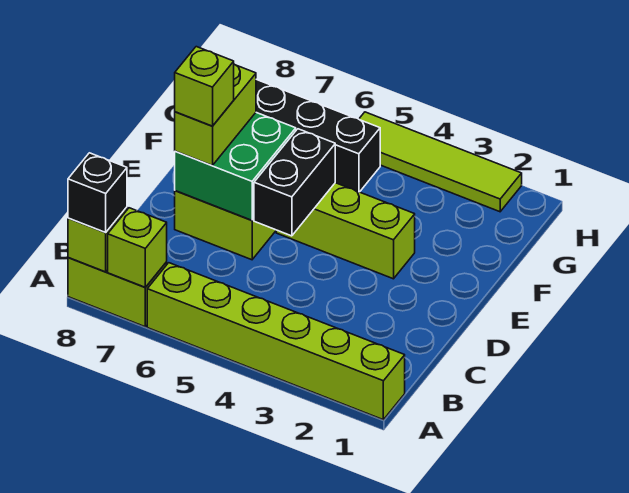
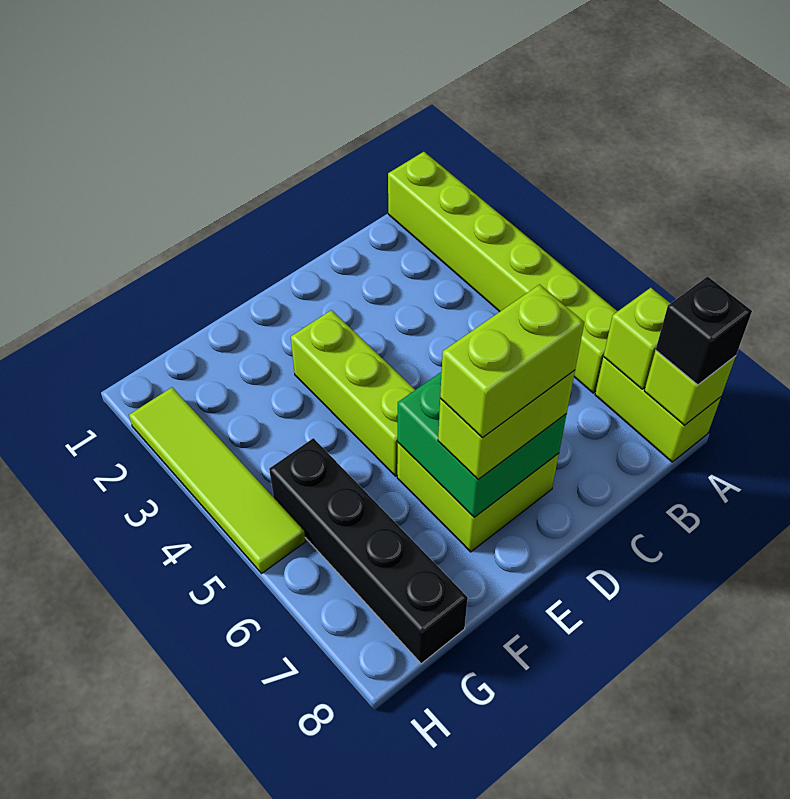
black brick D5:E5 level 2 -> none
lime brick D7 level 4 -> lime brick D7:E7 level 4

